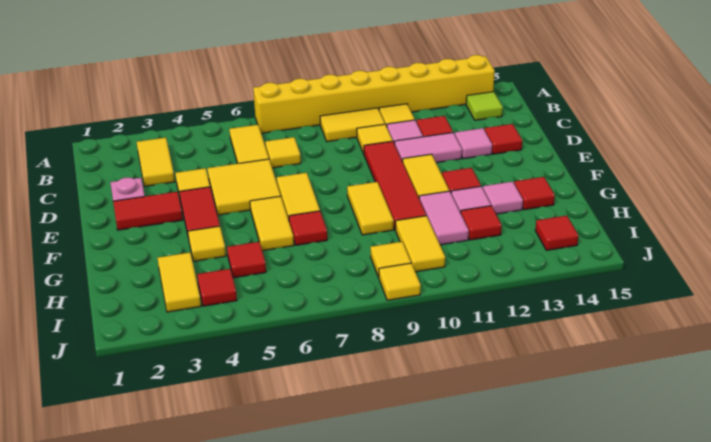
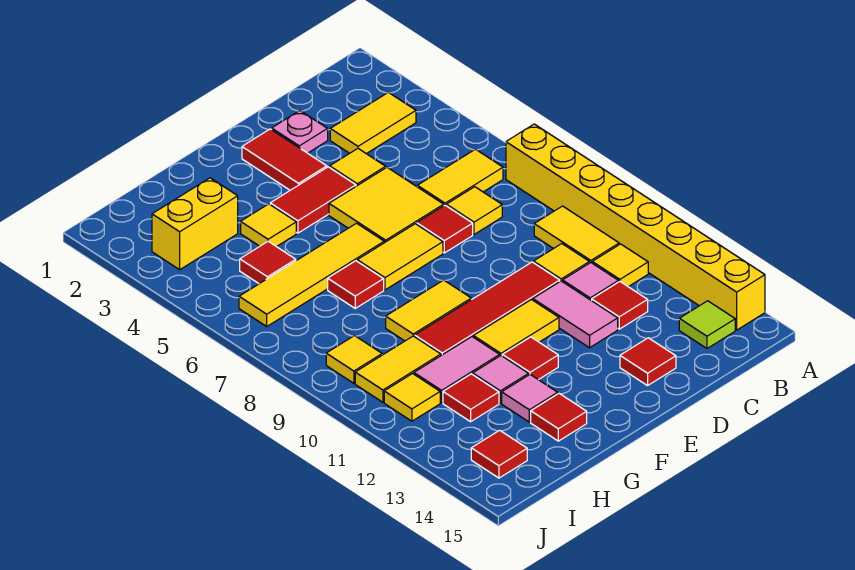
pink tile D13 level 1 -> none
yellow tile F6:G6 level 1 -> yellow tile F6:I6 level 1
yellow tile H3:I3 level 1 -> yellow brick H3:I3 level 1
red tile I4 level 1 -> red tile D7 level 1
yellow tile J9 level 1 -> yellow tile I11 level 1

